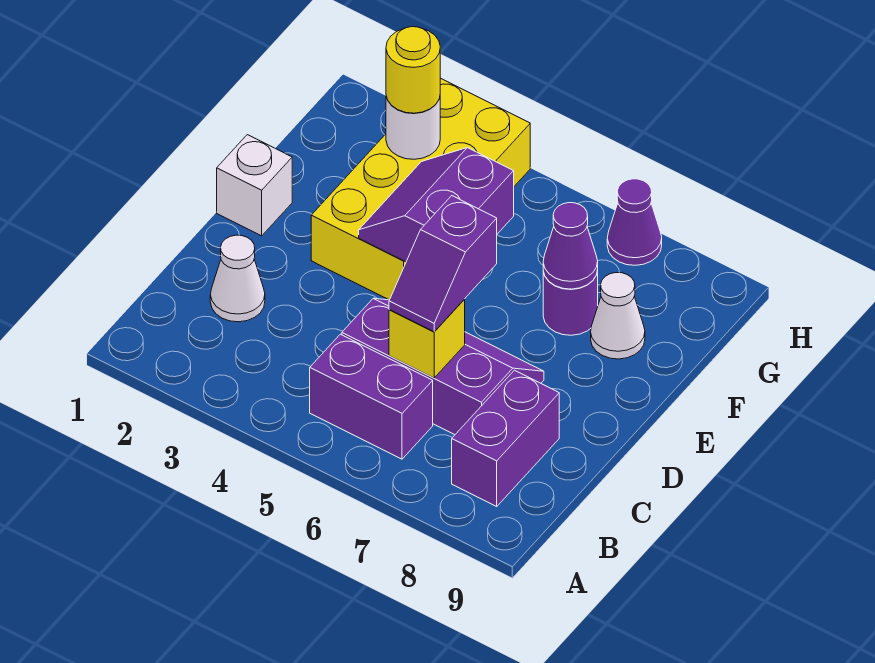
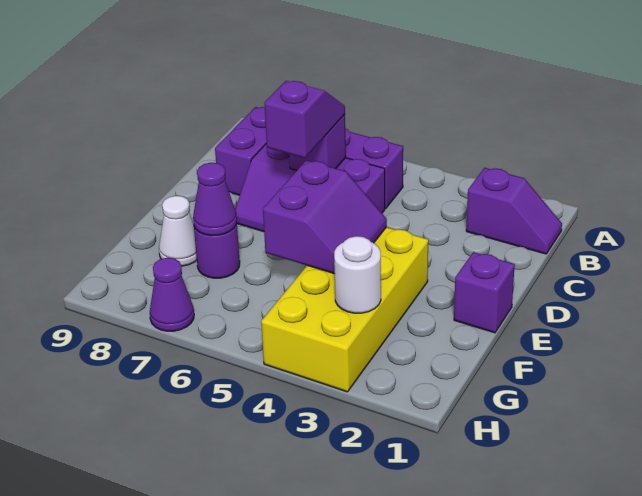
none -> purple slope B1:B2 level 1 top 2
white cone C2 level 1 -> none
yellow brick C6 level 2 -> purple brick C6 level 2
white brick E1 level 1 -> purple brick E1 level 1
yellow round brick G3 level 3 -> none

